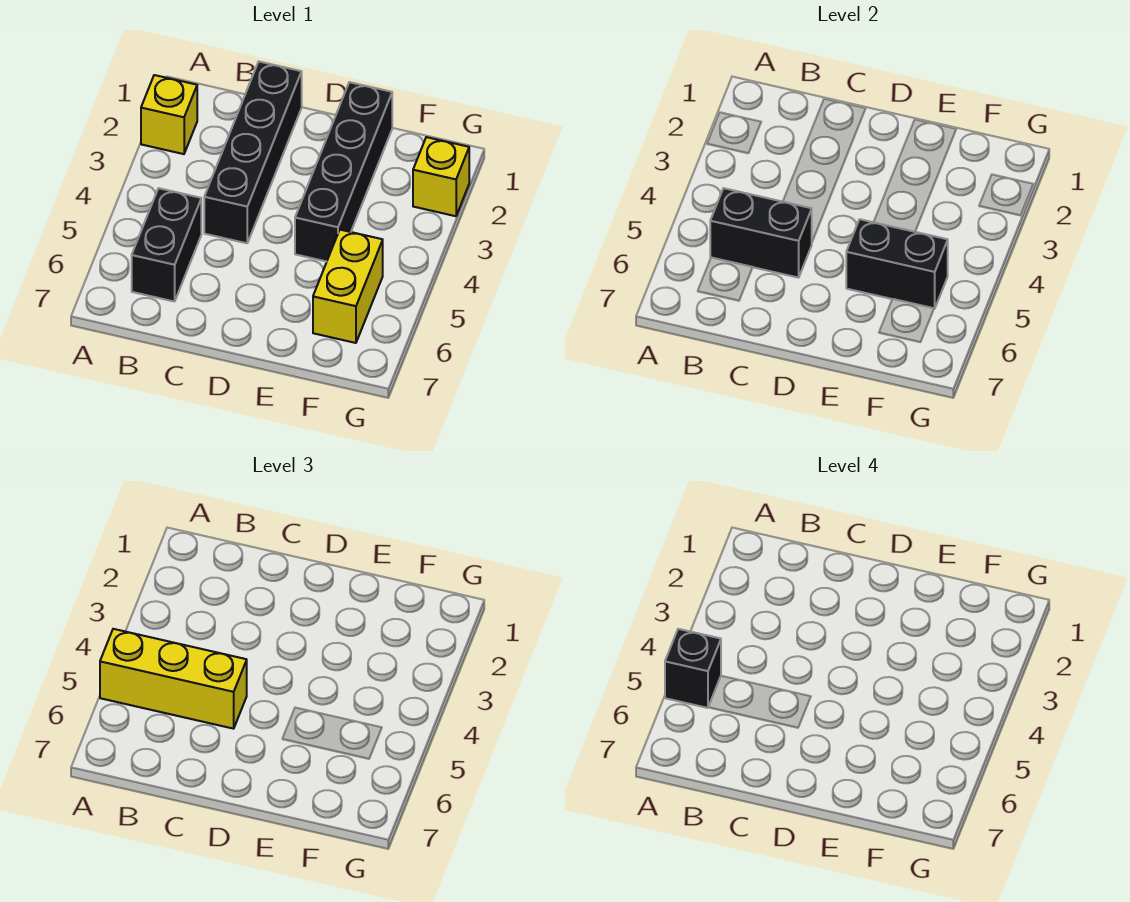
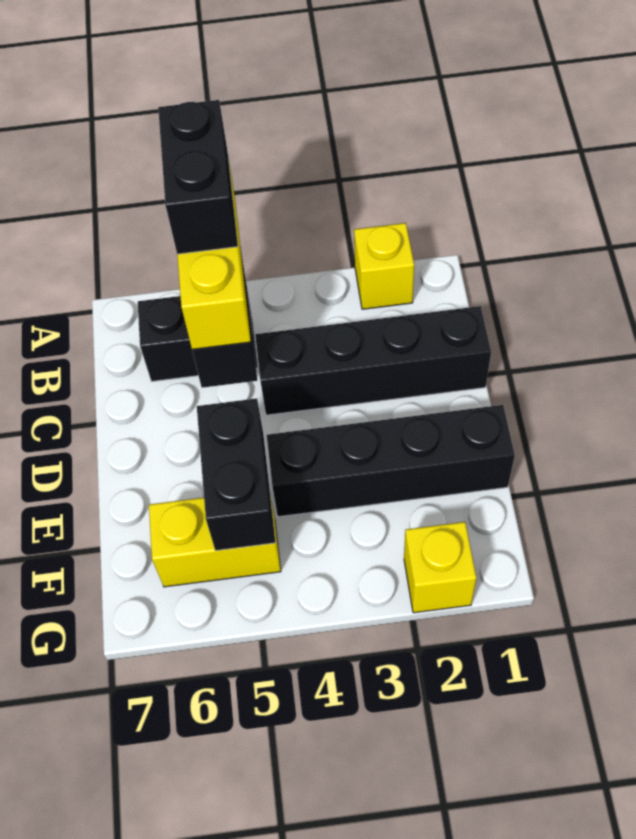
black brick A5 level 4 -> black brick A5:B5 level 4

